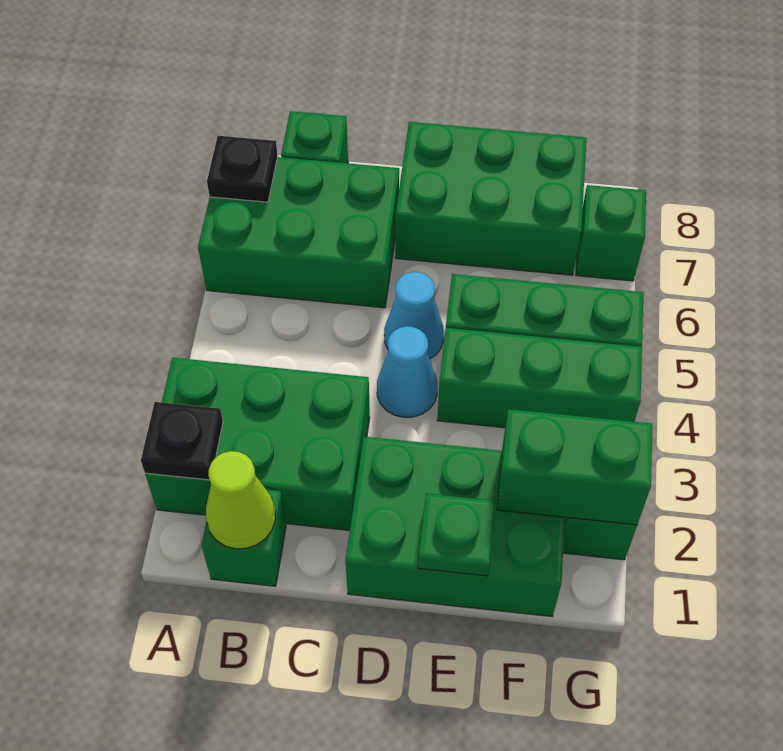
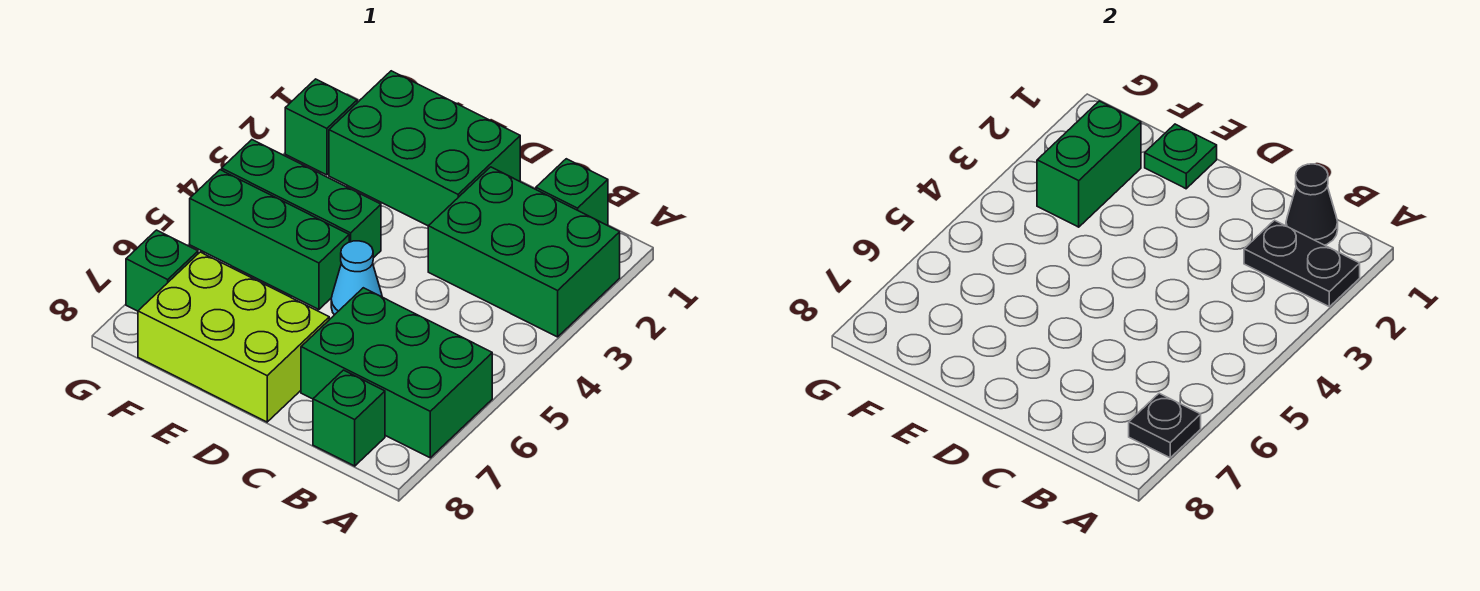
black plate A2 level 2 -> black plate A2:B2 level 2
lime cone B1 level 2 -> black cone B1 level 2
cyan cone D4 level 1 -> none
green brick D7:F8 level 1 -> lime brick D7:F8 level 1
green brick F2:G2 level 2 -> green brick F2:F3 level 2

